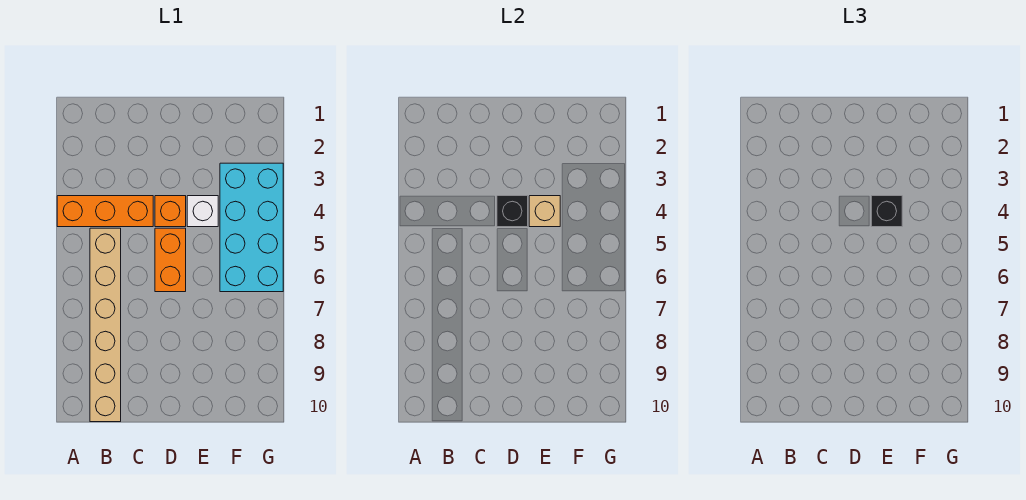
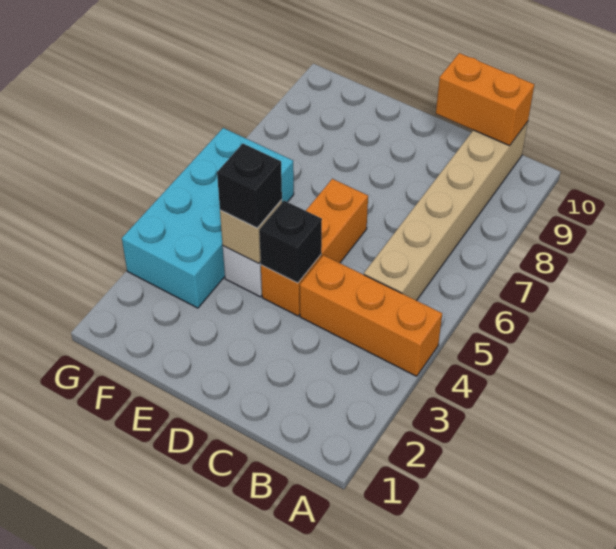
none -> orange brick B10:C10 level 2

